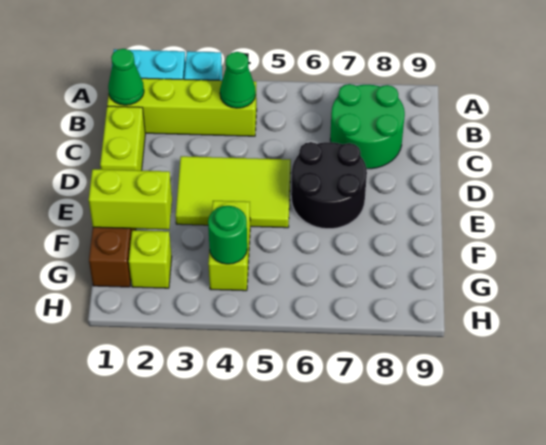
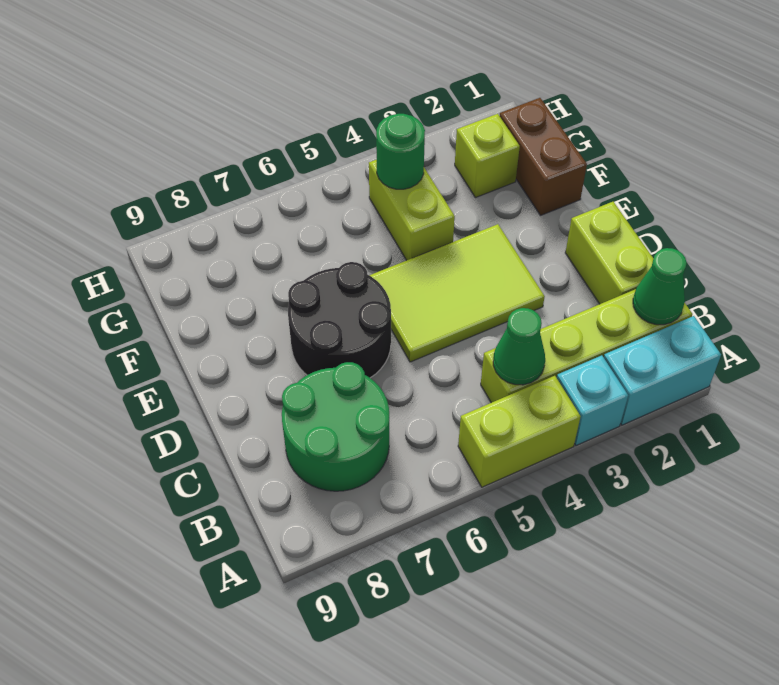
lime brick F1:F2 level 2 -> lime brick A4:A5 level 1

